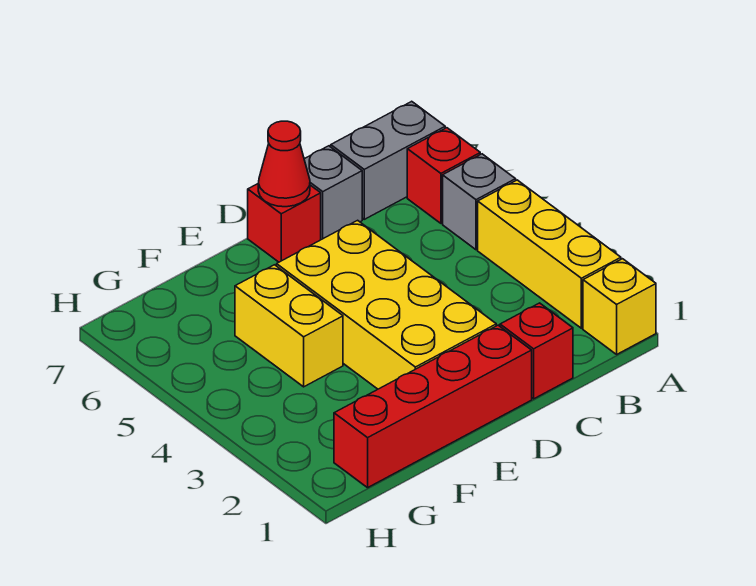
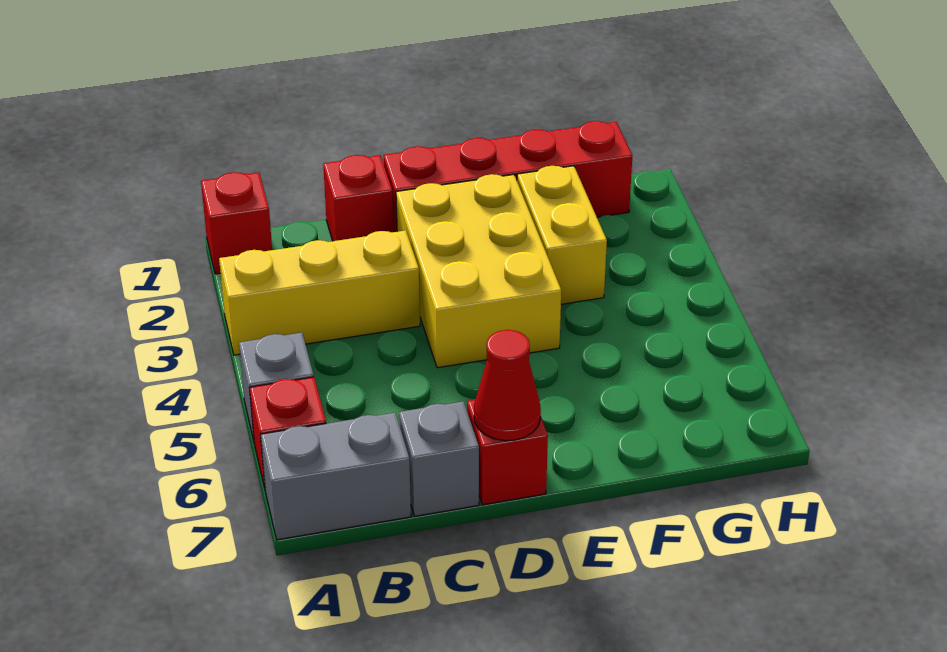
yellow brick A1 level 1 -> red brick A1 level 1
yellow brick A2:A4 level 1 -> yellow brick A3:C3 level 1
yellow brick D2:E5 level 1 -> yellow brick D2:E4 level 1
yellow brick F4:F5 level 1 -> yellow brick F2:F3 level 1

